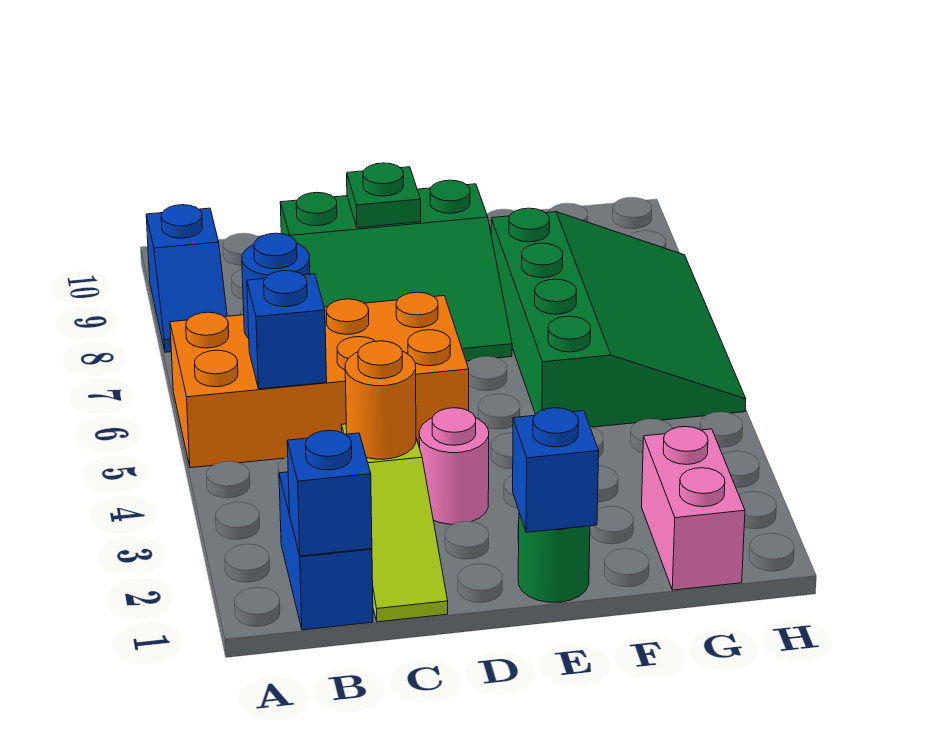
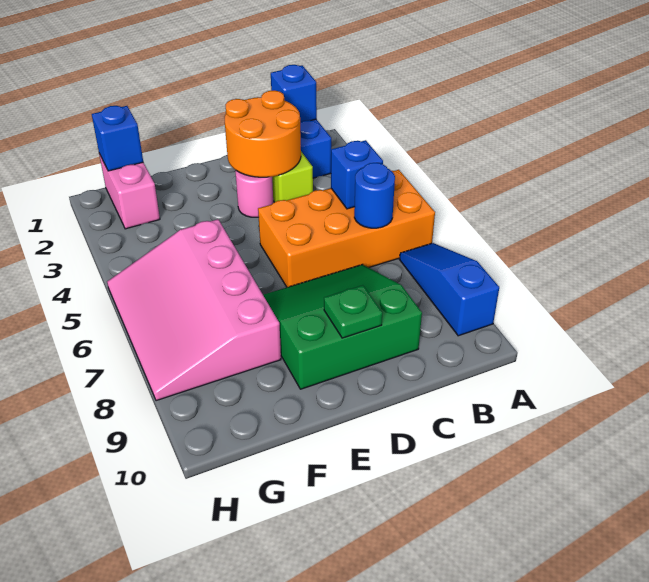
blue slope A8:A9 level 1 top 9 -> blue slope A7:A9 level 1 top 9
orange round brick C3 level 2 -> orange round brick C2:D3 level 2
green round brick E1 level 1 -> none
blue brick E1 level 2 -> blue brick G1 level 2
green slope F5:H8 level 1 top F -> pink slope F5:H8 level 1 top F

